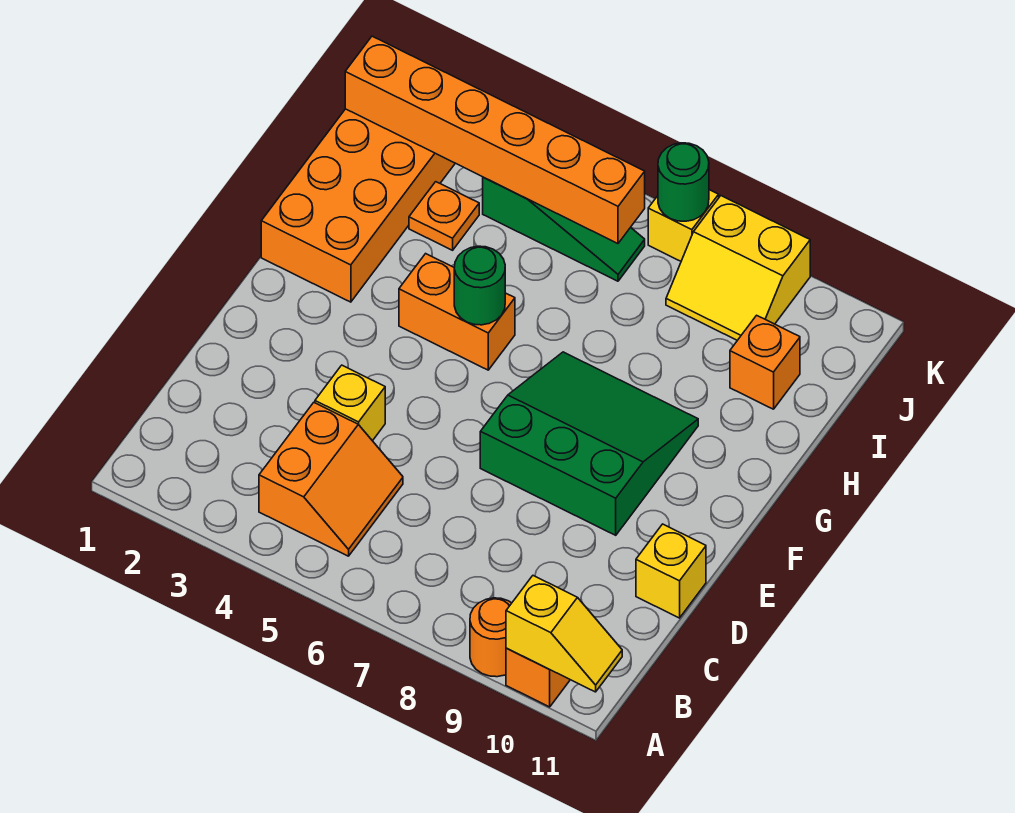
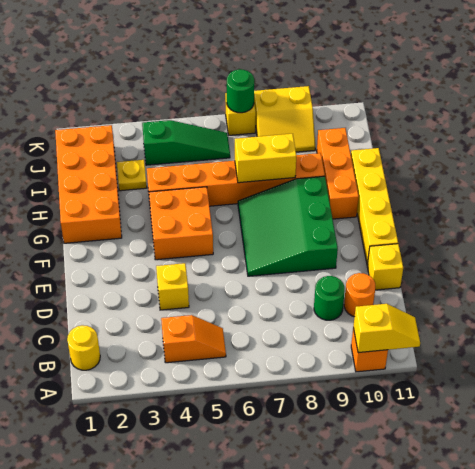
orange round brick A9 level 1 -> orange round brick C10 level 1
none -> yellow round brick B1 level 1
orange slope B4:C5 level 1 top 4 -> orange slope B4:B5 level 1 top 4
green slope E7:G9 level 1 top E -> green slope E7:G9 level 1 top 9
none -> yellow brick E11:H11 level 1
orange brick G4:G5 level 1 -> orange brick F4:G5 level 1
green round brick G5 level 2 -> green round brick C9 level 1
none -> yellow brick H7:H8 level 2
orange plate I3 level 1 -> yellow plate I3 level 1
orange brick I10 level 1 -> orange brick G10:I10 level 1
orange brick J1:J6 level 2 -> orange brick H4:H9 level 1

